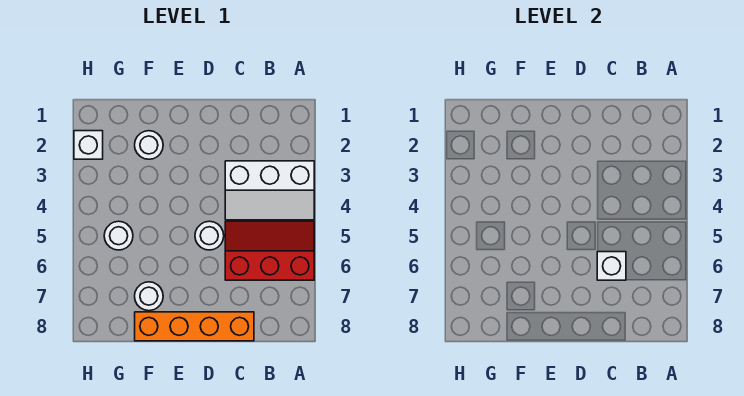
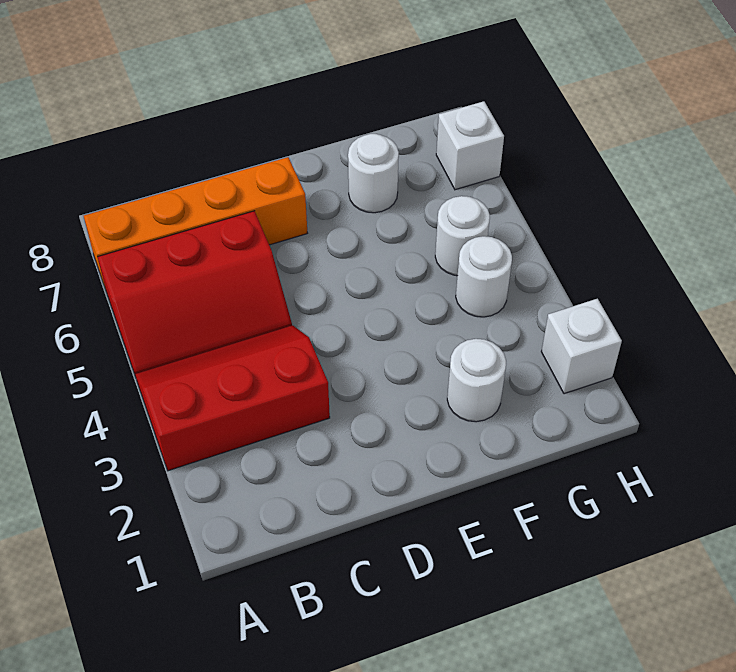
white slope A3:C4 level 1 top 3 -> red slope A3:C4 level 1 top 3
white brick C6 level 2 -> white brick H7 level 1
orange brick C8:F8 level 1 -> orange brick A7:D7 level 1
white round brick D5 level 1 -> white round brick G4 level 1

